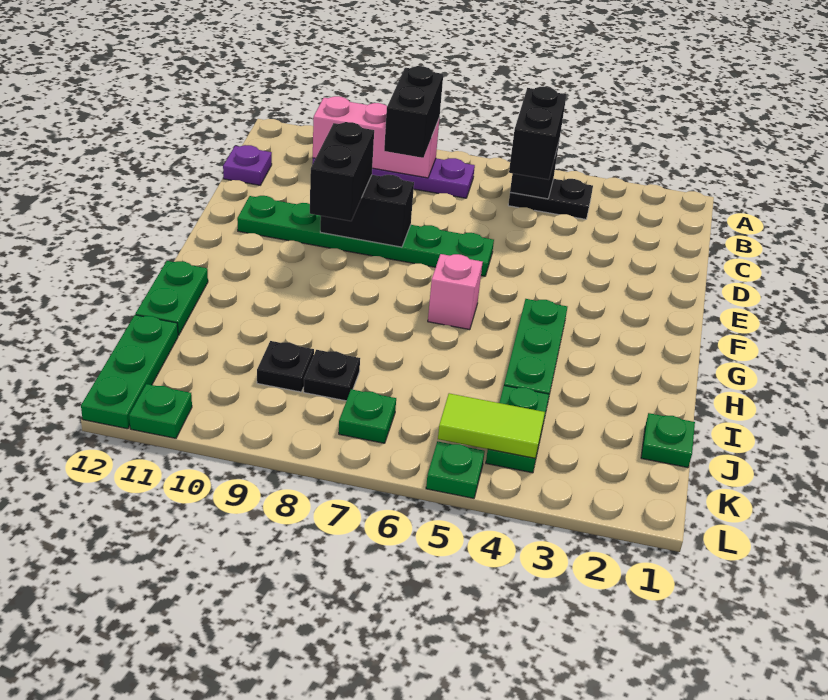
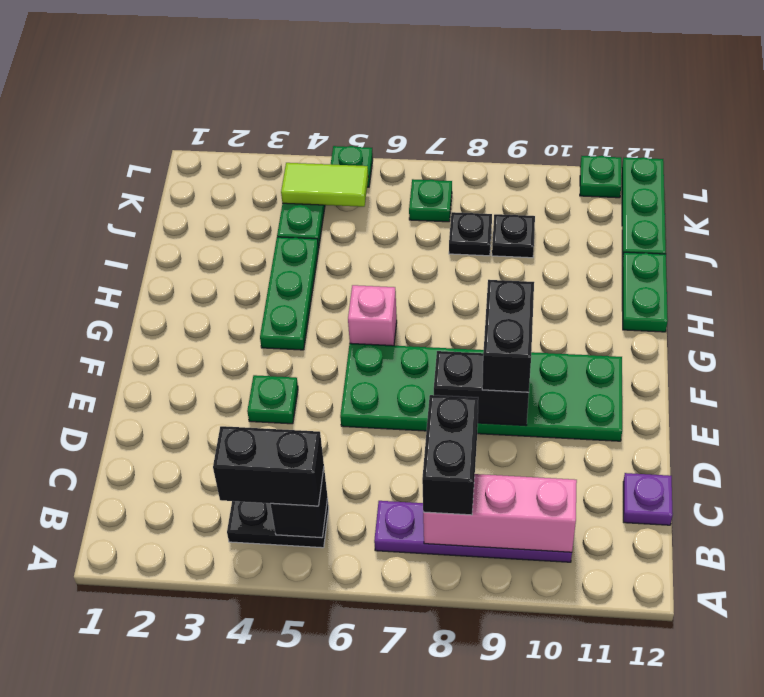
black brick B5:C5 level 3 -> black brick B4:B5 level 3
green plate E6:E11 level 1 -> green plate E6:F11 level 1
green plate J1 level 1 -> green plate E4 level 1

